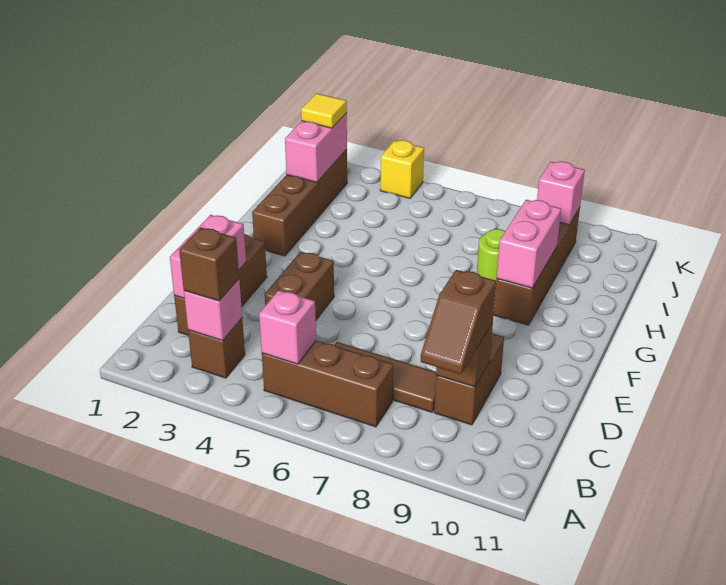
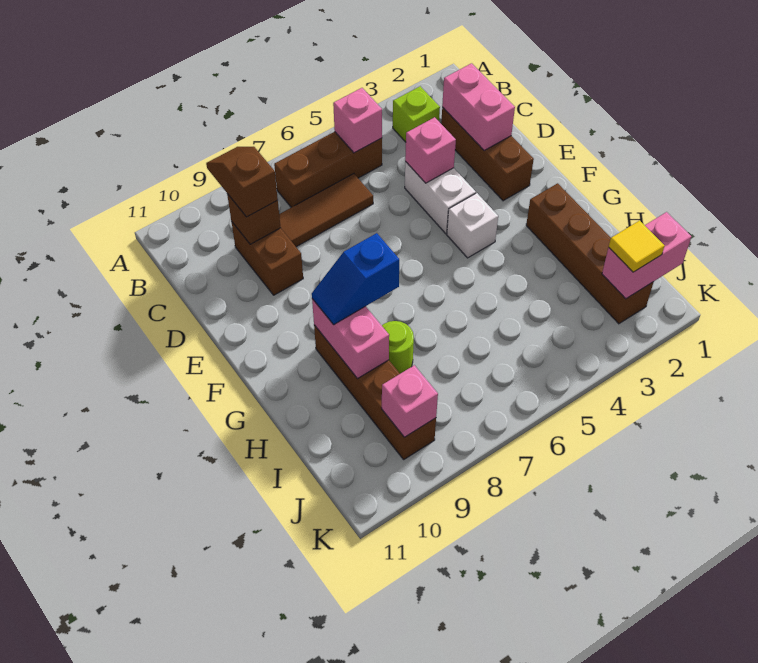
brown brick B3 level 1 -> lime brick B3 level 1
pink brick B3 level 2 -> pink brick D4 level 2
brown brick B3 level 3 -> none
brown brick D4:E4 level 1 -> white brick D4:E4 level 1
none -> white brick F4 level 1
none -> blue slope G8:G9 level 3 top 8
pink brick I2:J2 level 2 -> pink brick J1:J2 level 2
yellow brick K4 level 1 -> none

